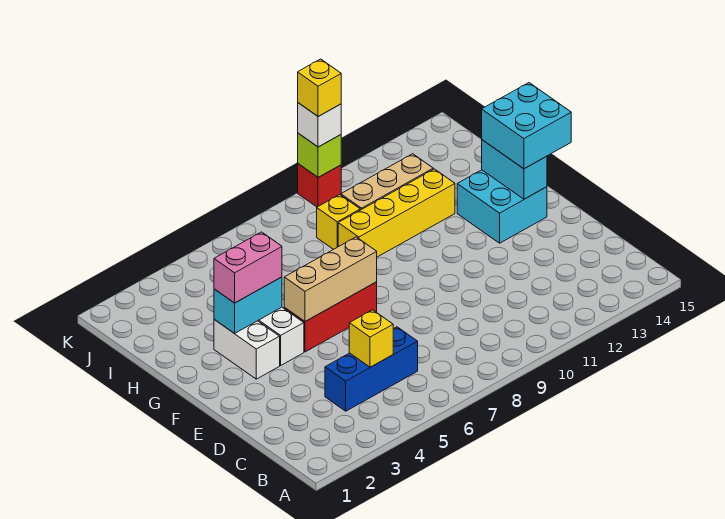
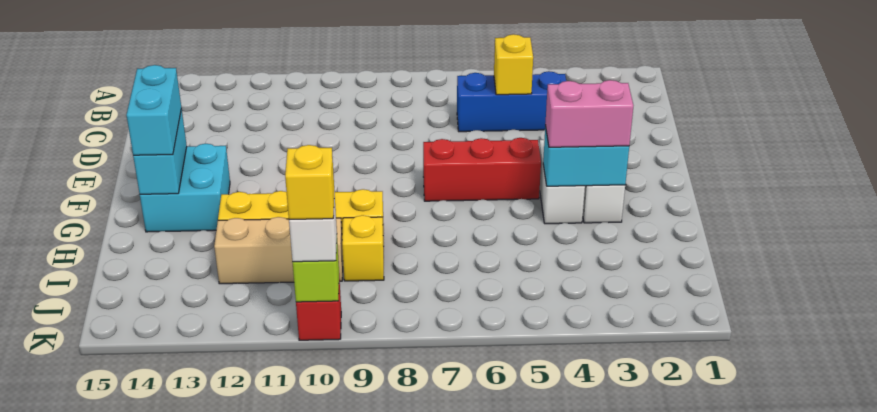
tan brick F5:F7 level 2 -> none
cyan brick F14:G15 level 3 -> cyan brick F14:G14 level 3

